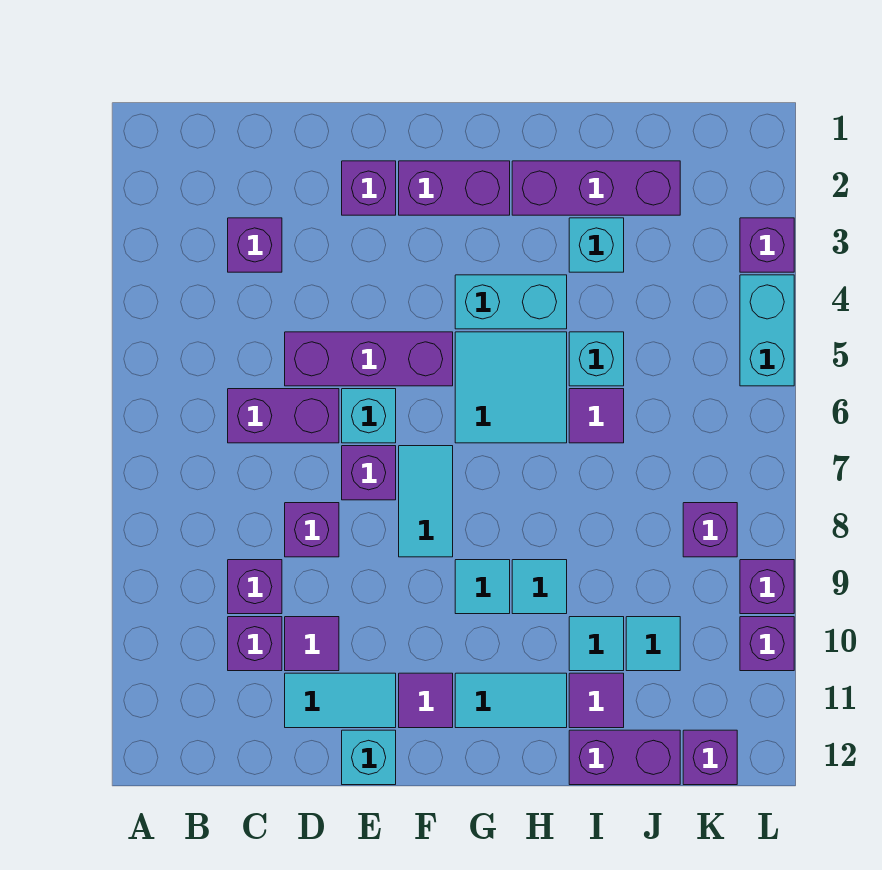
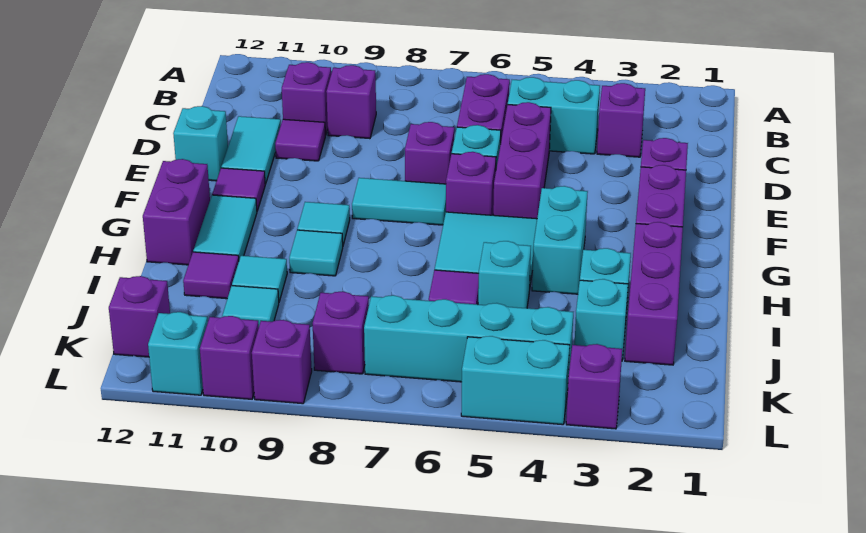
none -> cyan brick C4:C5 level 1
purple brick D8 level 1 -> purple brick F6 level 1
purple brick I12:J12 level 1 -> purple brick G12:H12 level 1
none -> cyan brick J3 level 1
none -> cyan brick K4:K7 level 1
none -> cyan brick L11 level 1

